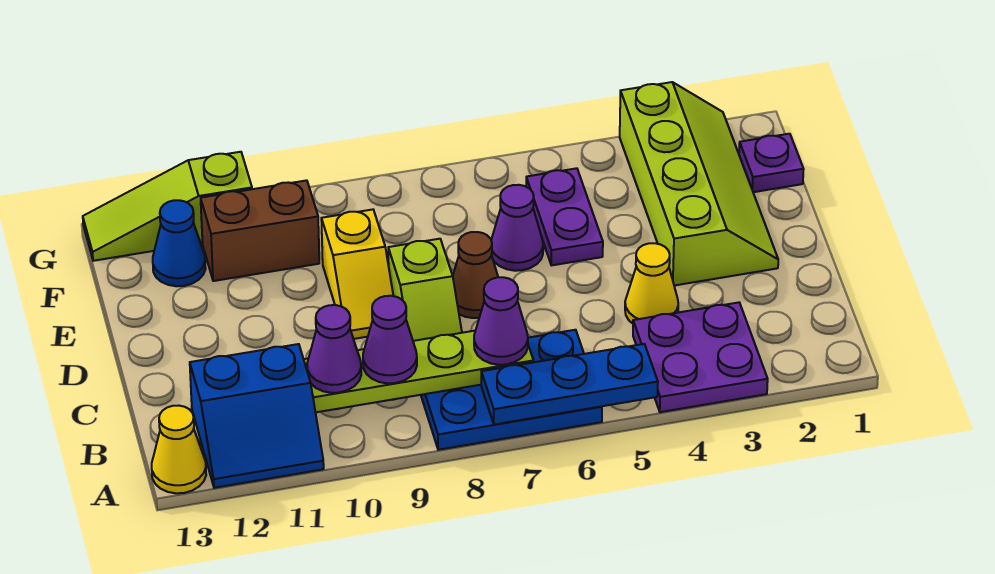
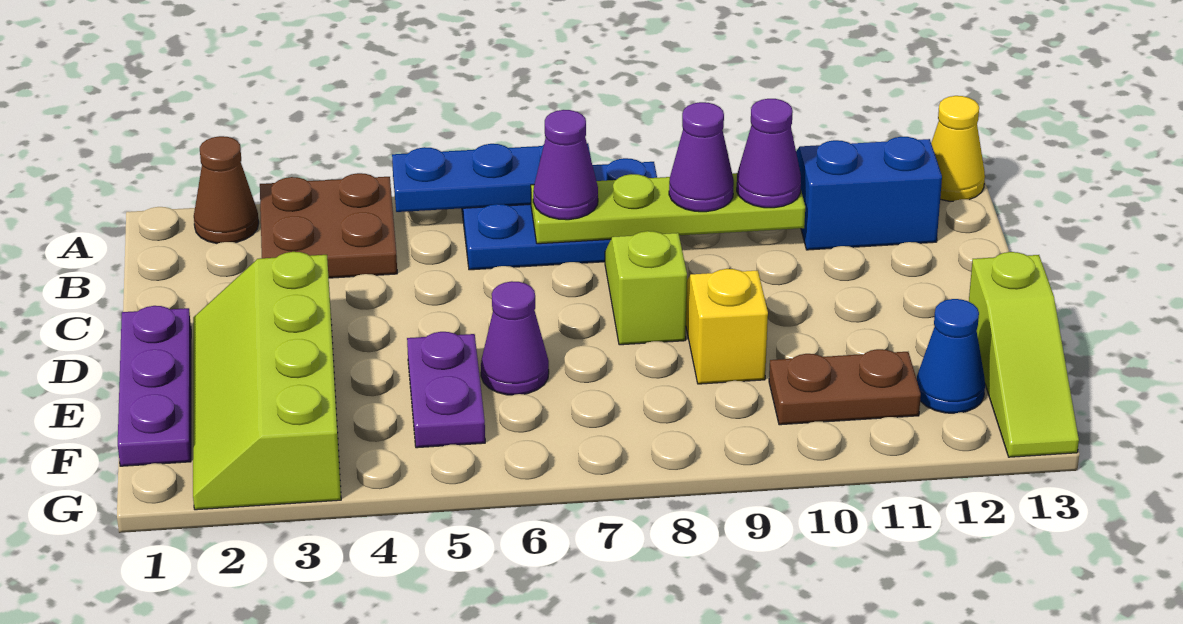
purple plate A3:B4 level 1 -> brown plate A3:B4 level 1
yellow cone C4 level 1 -> none
brown cone D7 level 1 -> brown cone A2 level 1
purple plate F1 level 1 -> purple plate D1:F1 level 1
brown brick F10:F11 level 1 -> brown plate F10:F11 level 1
lime slope G11:G13 level 1 top 11 -> lime slope E13:G13 level 1 top E

